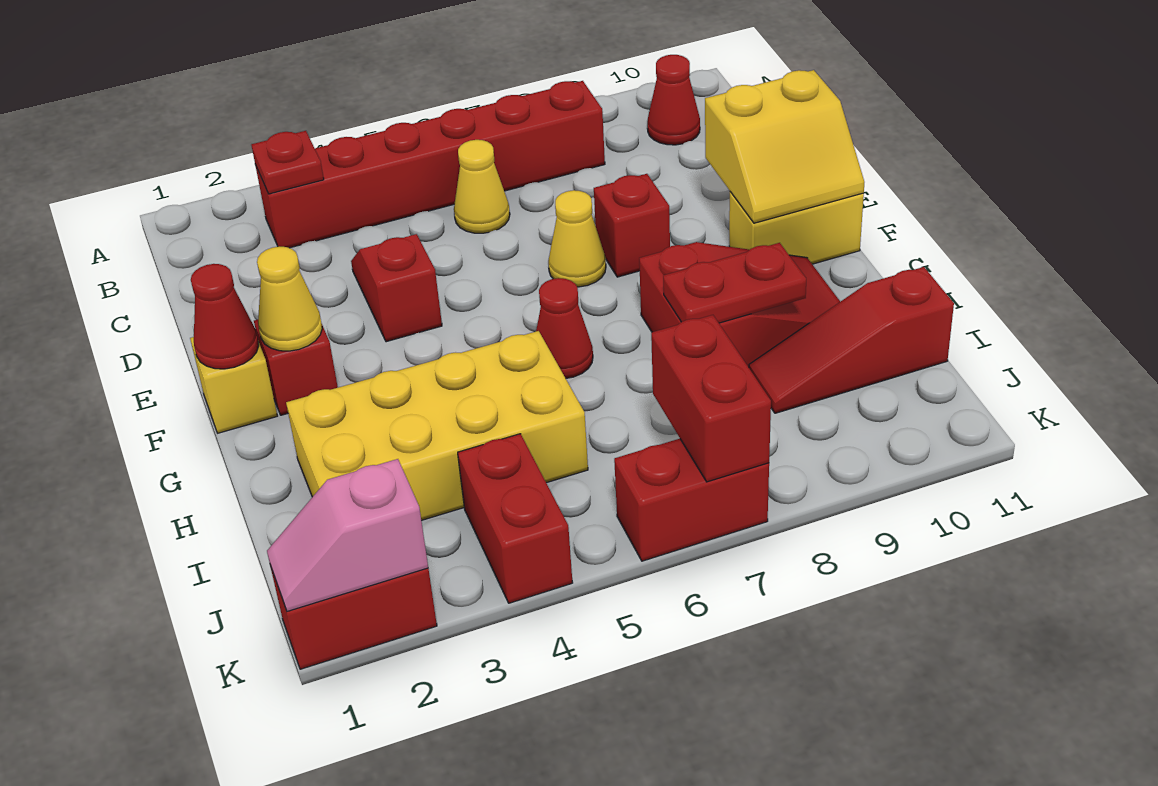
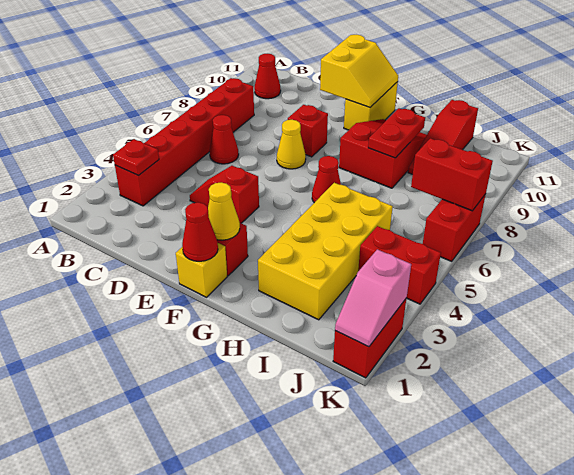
yellow cone C6 level 1 -> red cone C6 level 1

